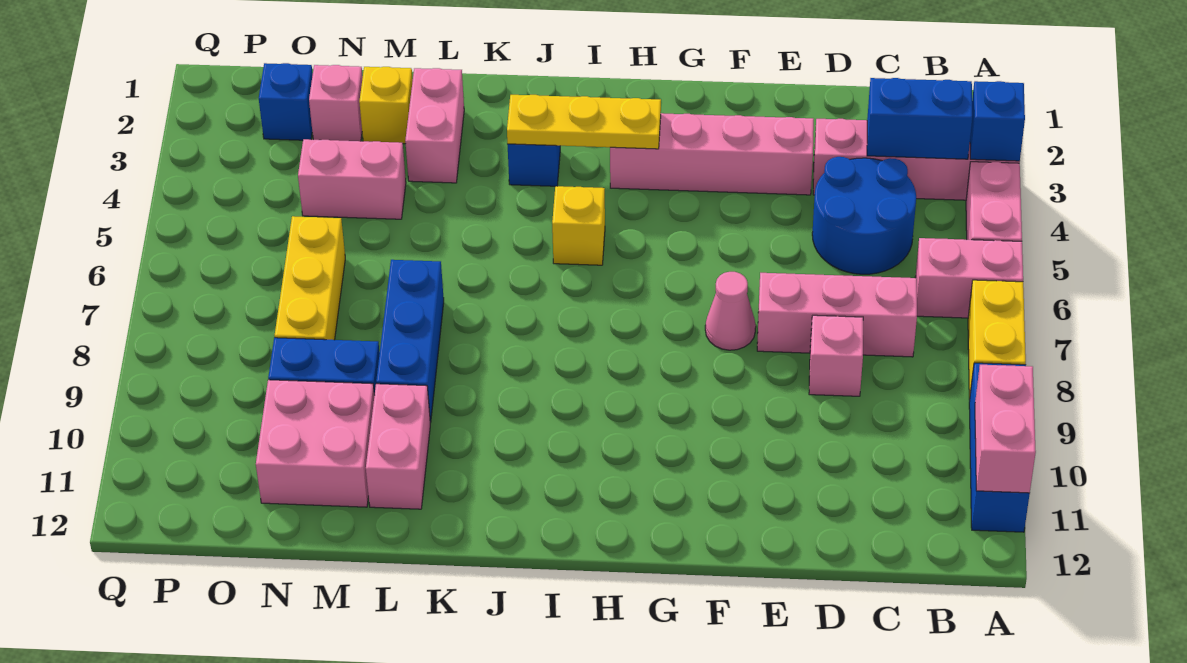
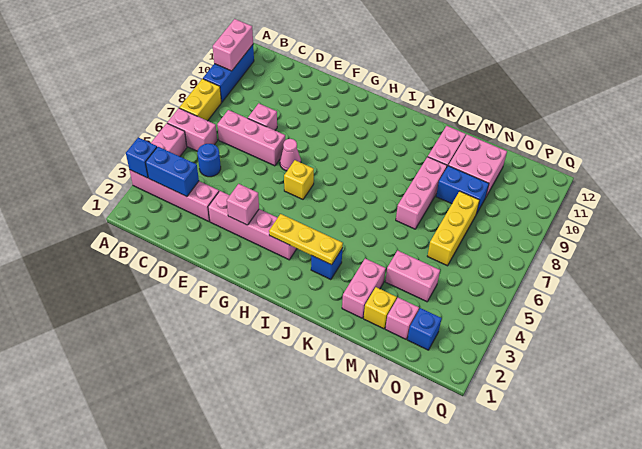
blue round brick C4:D5 level 1 -> blue round brick C5 level 1
none -> pink brick F3 level 2
yellow brick I5 level 1 -> yellow brick G6 level 1
blue brick L7:L9 level 1 -> pink brick L7:L9 level 1

